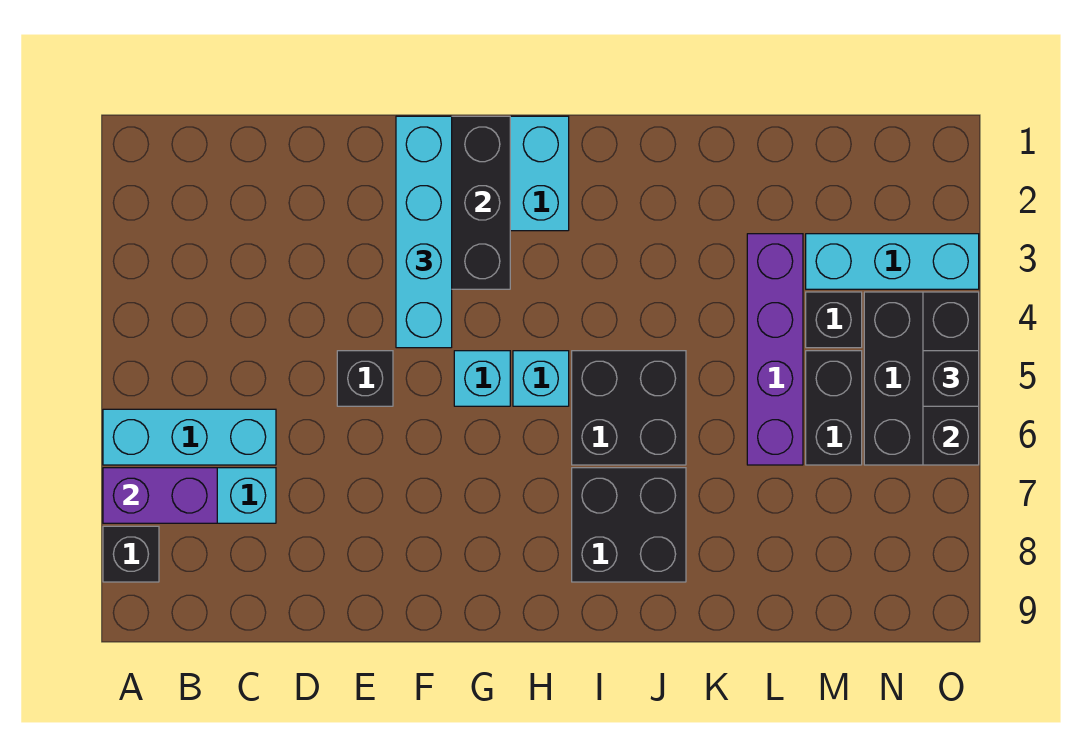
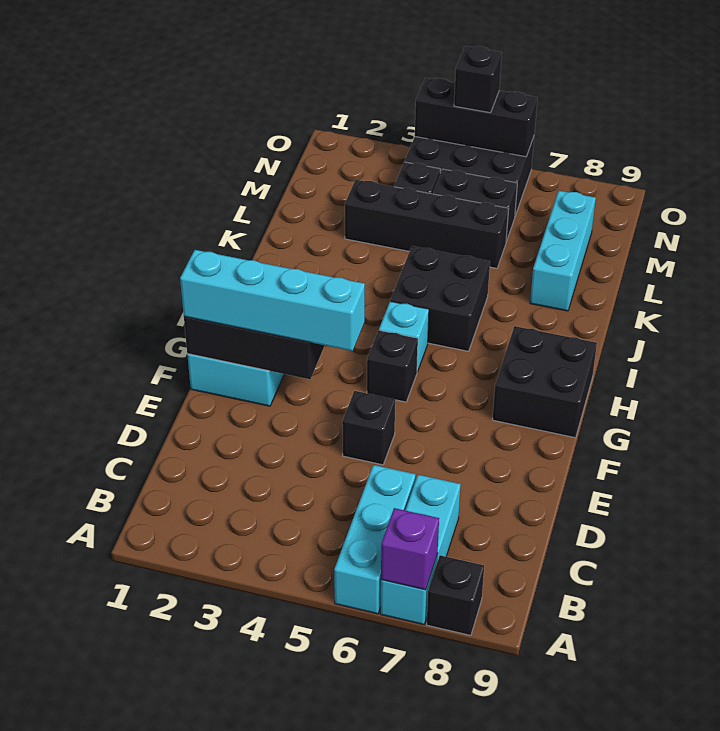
purple brick A7:B7 level 2 -> purple brick A7 level 2
cyan brick G5 level 1 -> black brick G5 level 1
black brick I7:J8 level 1 -> black brick G8:H9 level 1
purple brick L3:L6 level 1 -> black brick L3:L6 level 1
cyan brick M3:O3 level 1 -> cyan brick K8:M8 level 1

